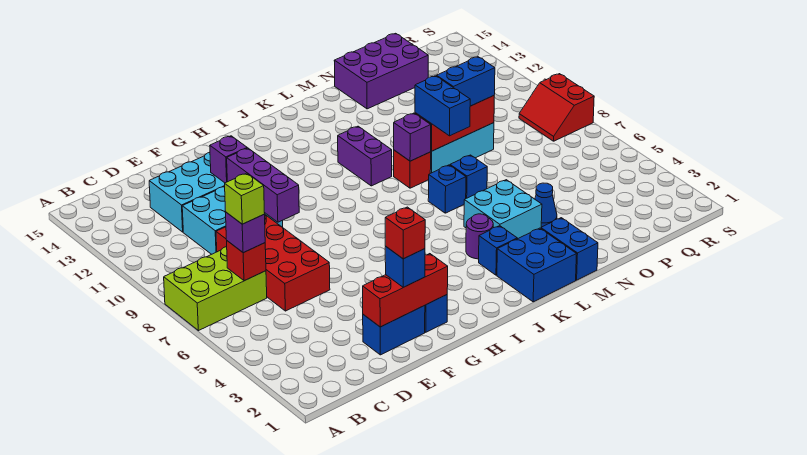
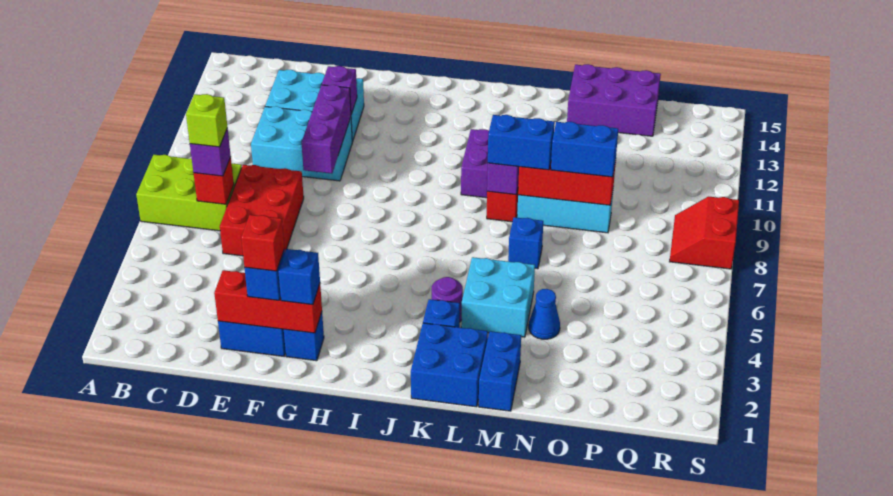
red brick D6:E9 level 1 -> red brick D6:E8 level 1
blue brick L7 level 1 -> blue brick G2 level 3
blue brick M8:M9 level 3 -> blue brick L9:M9 level 3

